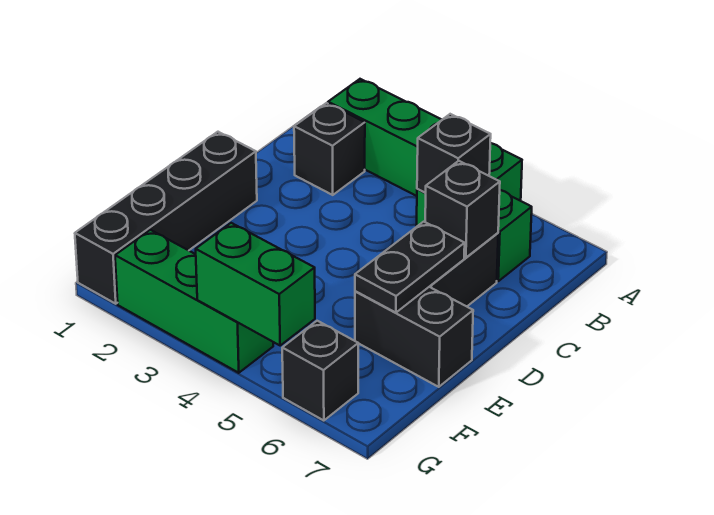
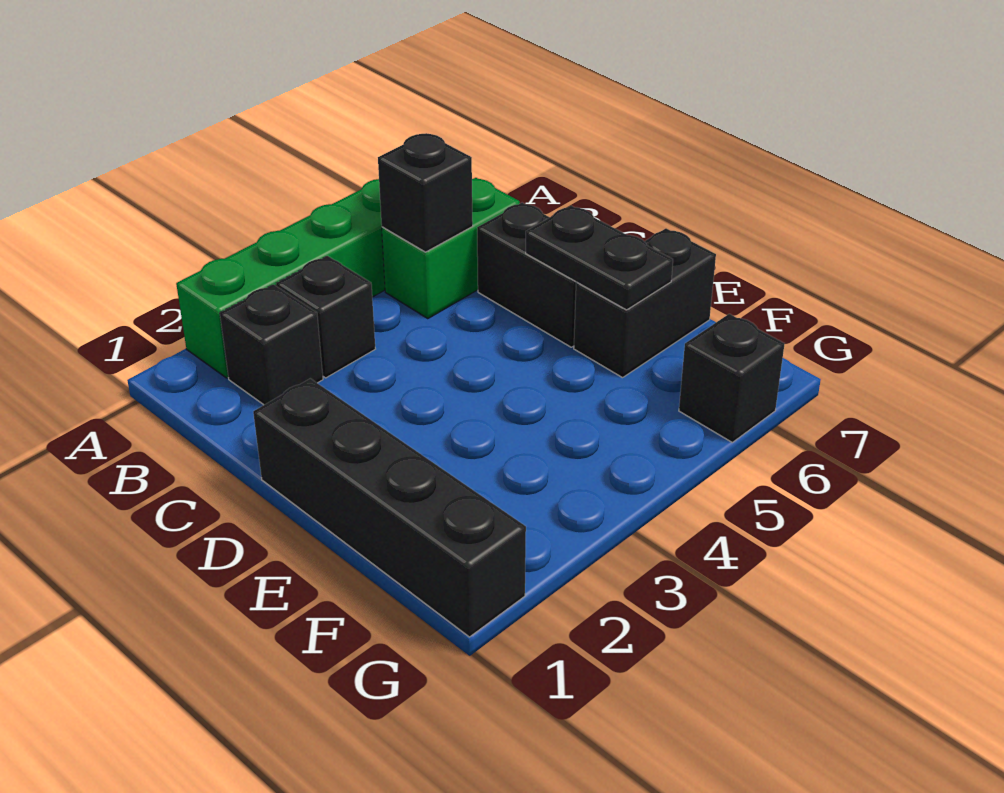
black brick C6 level 2 -> black brick B3 level 1
green brick G2:G4 level 1 -> none
green brick G4:G5 level 2 -> none

